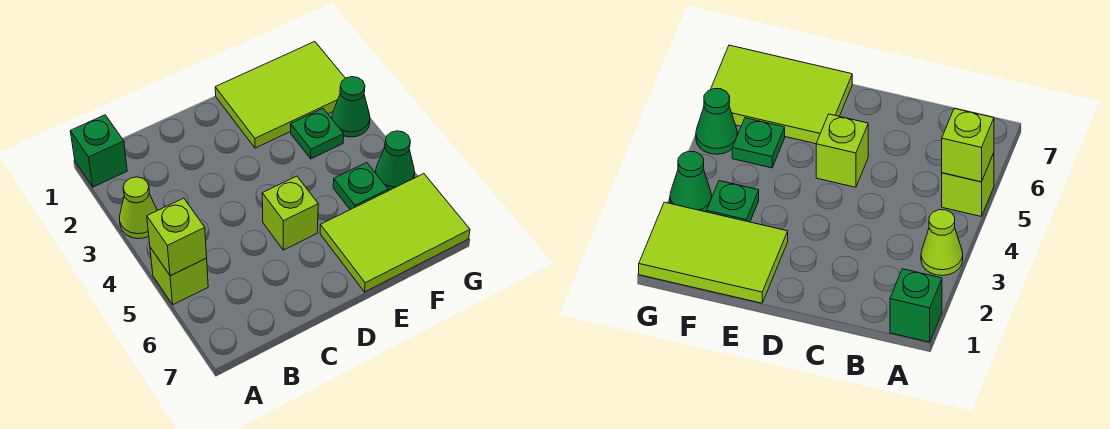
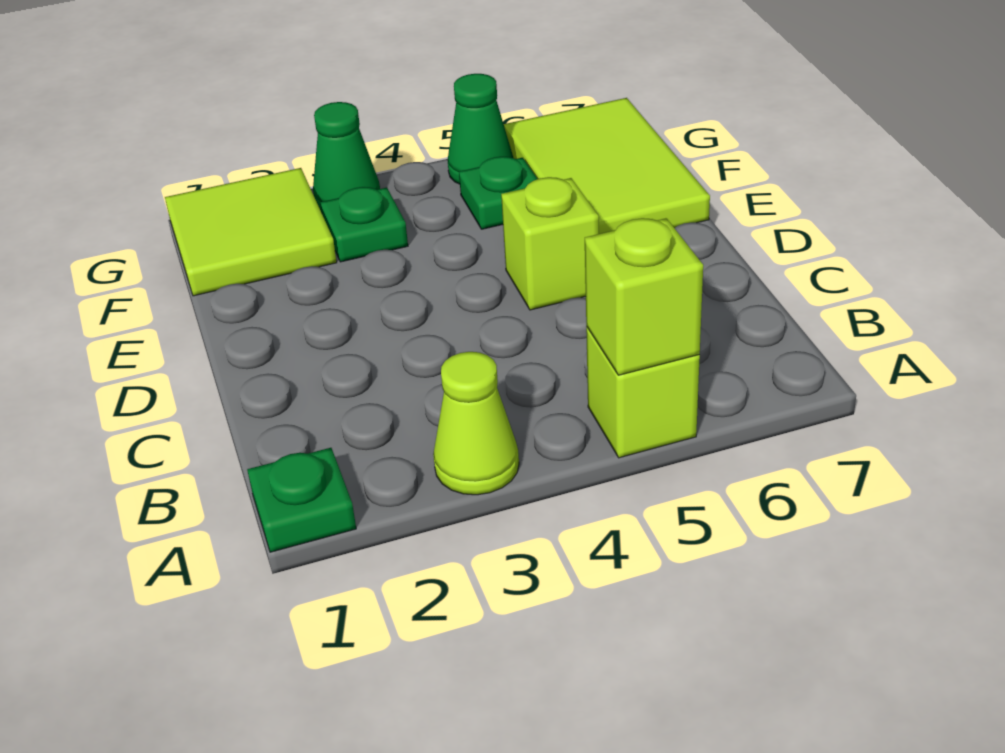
green brick A1 level 1 -> green plate A1 level 1
lime tile E1:G2 level 1 -> lime tile F1:G2 level 1

